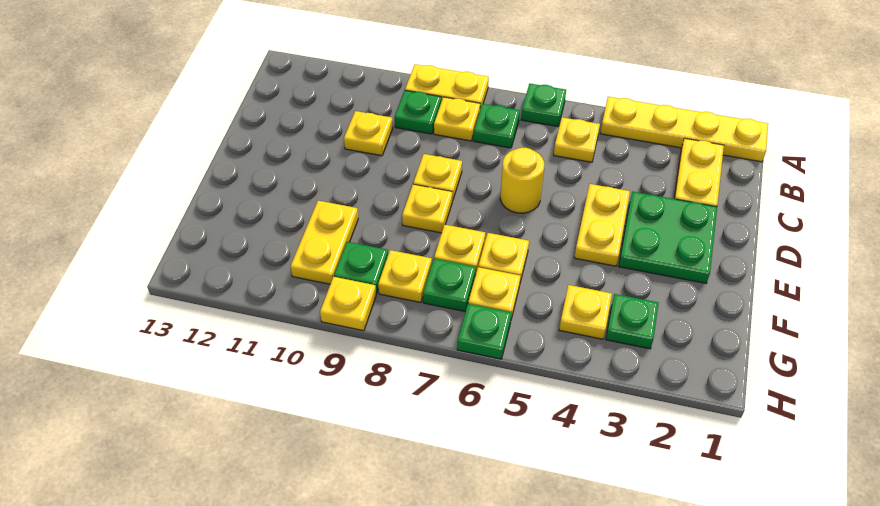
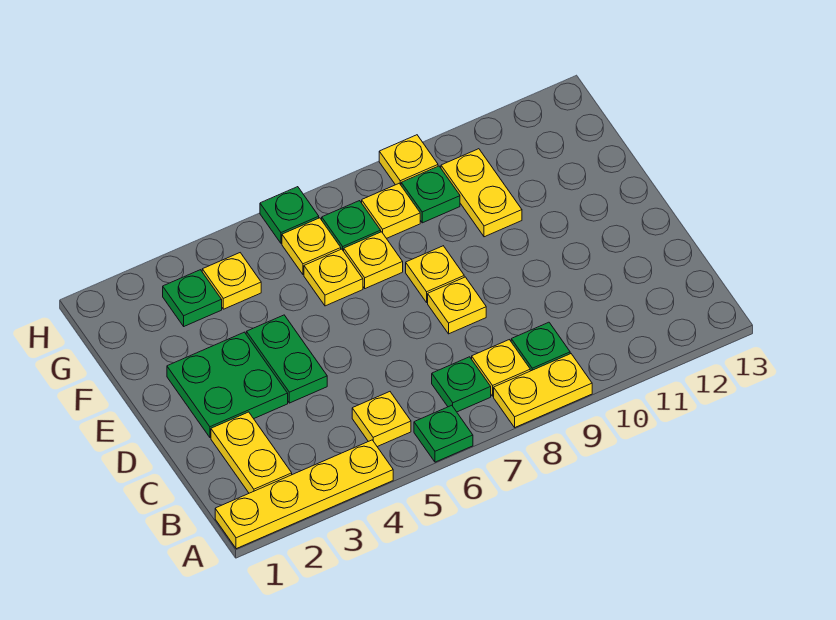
yellow plate C10 level 1 -> none
yellow plate D4:E4 level 1 -> green plate D4:E4 level 1
yellow round brick D6 level 1 -> none

